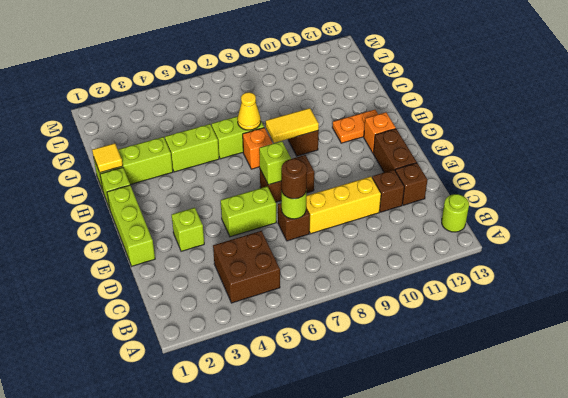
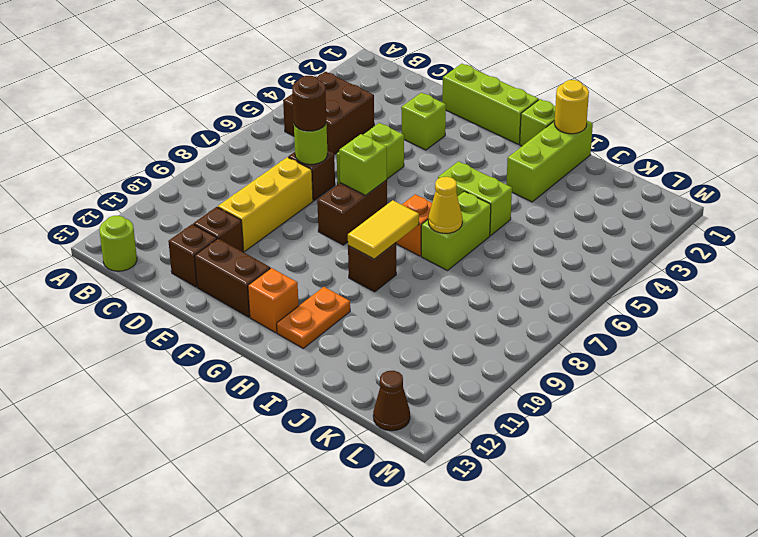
yellow tile I1 level 2 -> yellow round brick I1 level 2
lime brick I4:I5 level 1 -> lime brick H5:I5 level 1
none -> brown cone L13 level 1

